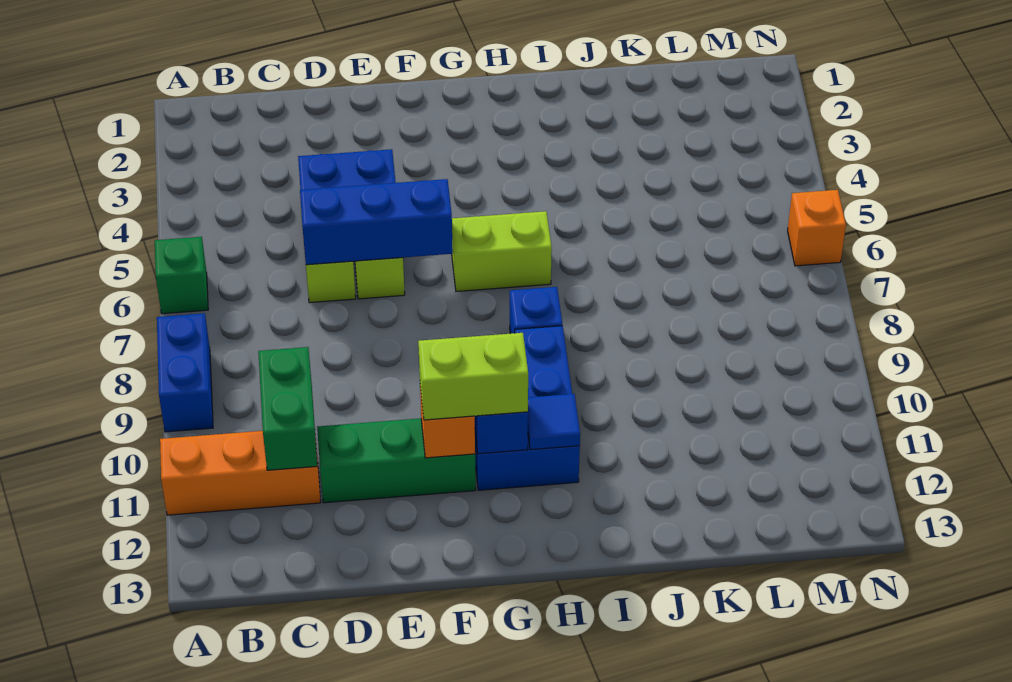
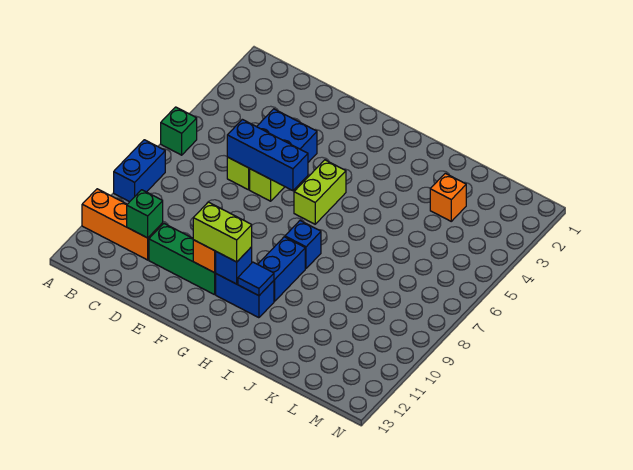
green brick C10:C11 level 2 -> green brick C11 level 2
lime brick G6:H6 level 1 -> lime brick G5:G6 level 1
orange brick N6 level 1 -> orange brick K3 level 1

